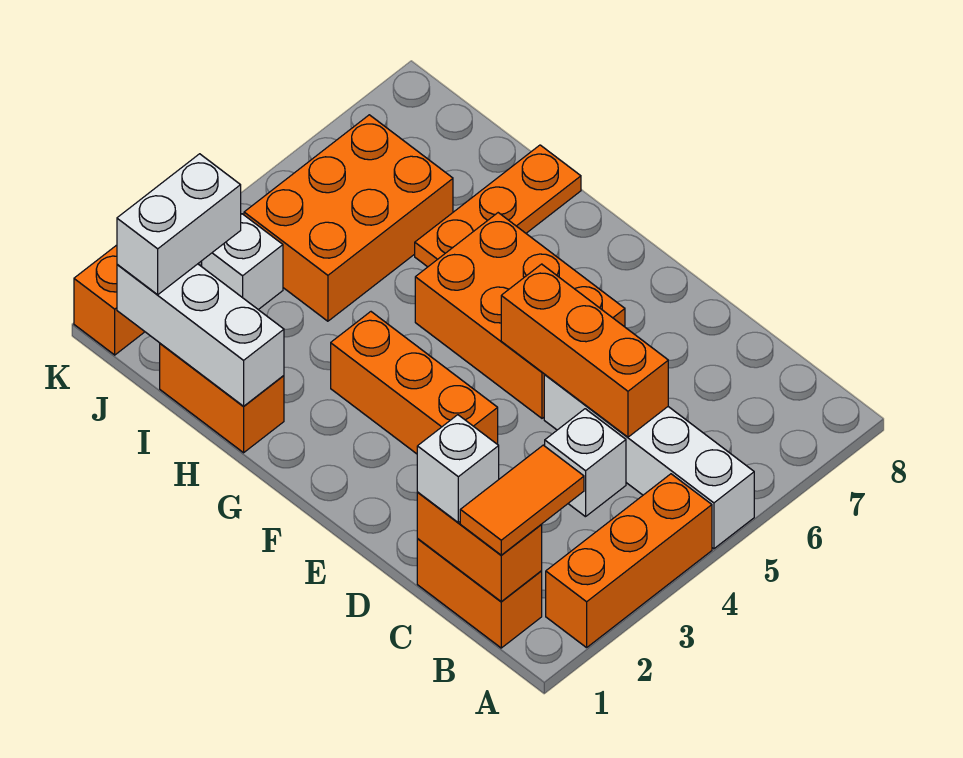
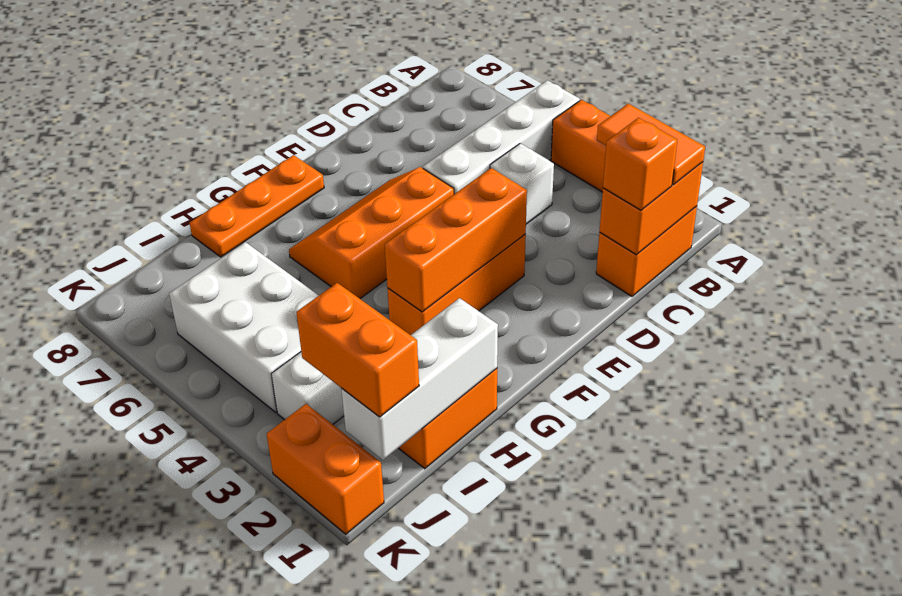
white brick C1 level 3 -> orange brick C1 level 3
orange brick C5:E5 level 2 -> orange brick E3:G3 level 2
orange brick E5:G6 level 1 -> orange slope E5:G6 level 1 top 5
orange plate H6:H8 level 1 -> orange plate F8:H8 level 1
orange brick I4:J6 level 1 -> white brick I4:J6 level 1
white brick J1:J2 level 3 -> orange brick J1:J2 level 3

